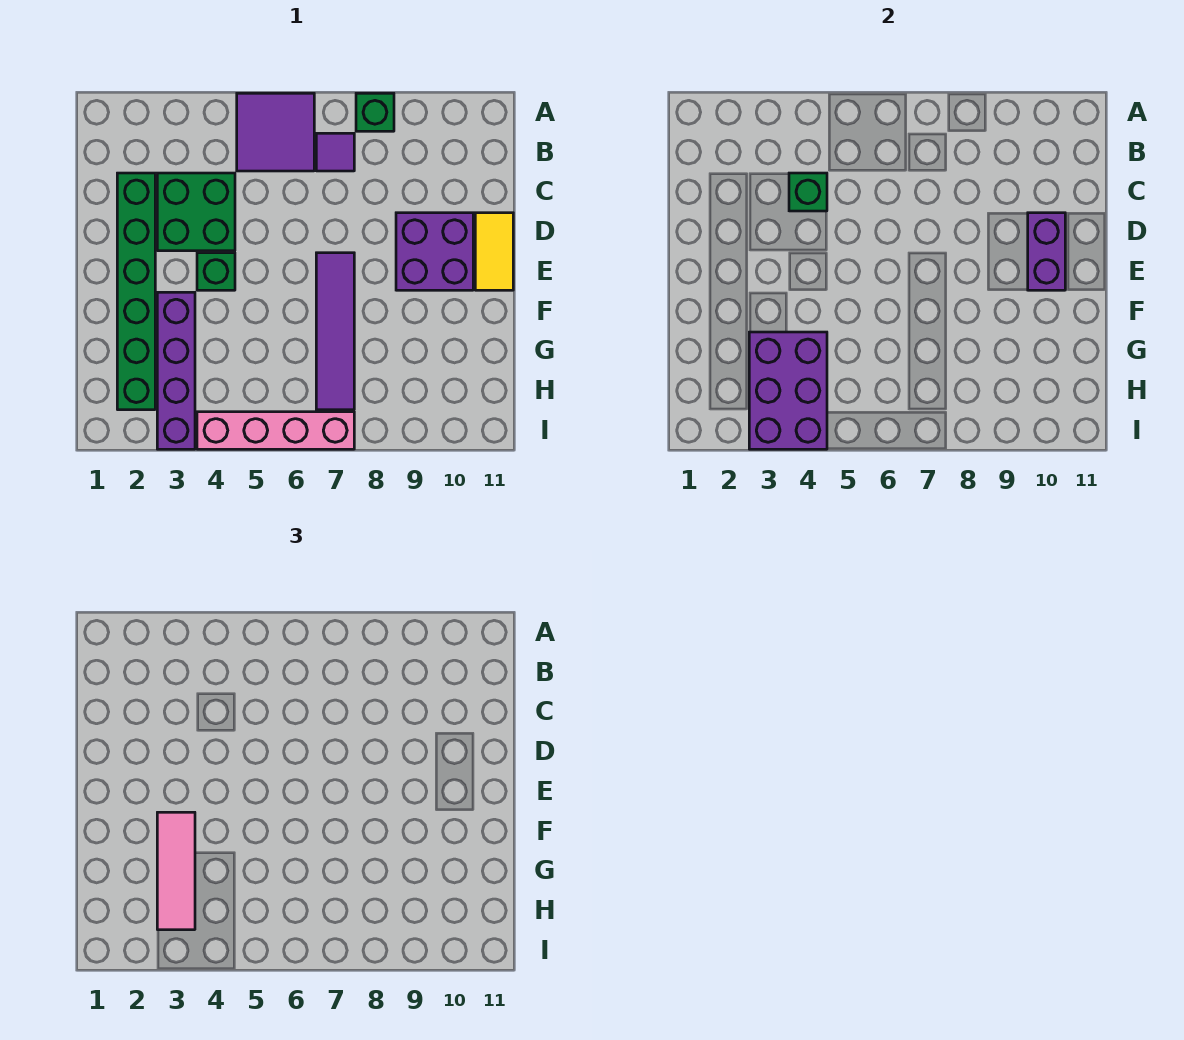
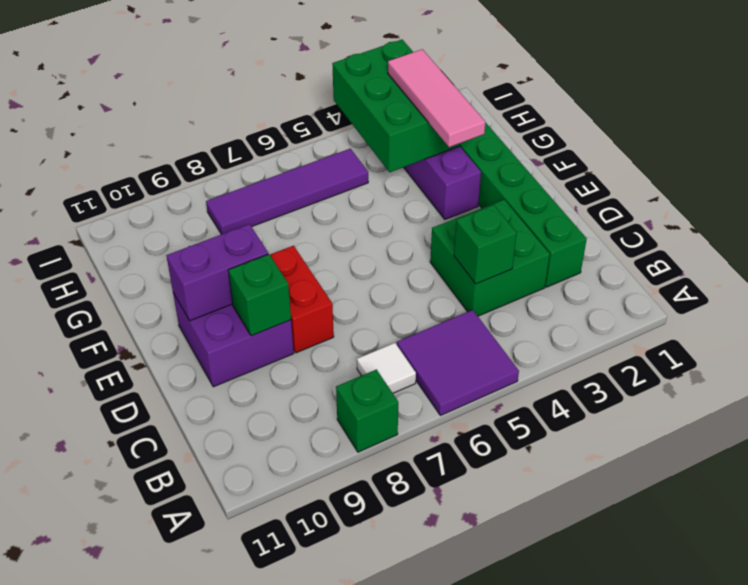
purple tile B7 level 1 -> white tile B7 level 1
none -> red brick D8:E8 level 1
purple brick D10:E10 level 2 -> purple brick E9:E10 level 2
yellow tile D11:E11 level 1 -> none
green brick E4 level 1 -> green brick D9 level 2
purple tile E7:H7 level 1 -> purple tile H5:H8 level 1
purple brick G3:I4 level 2 -> green brick G3:I4 level 2
pink brick I4:I7 level 1 -> none

